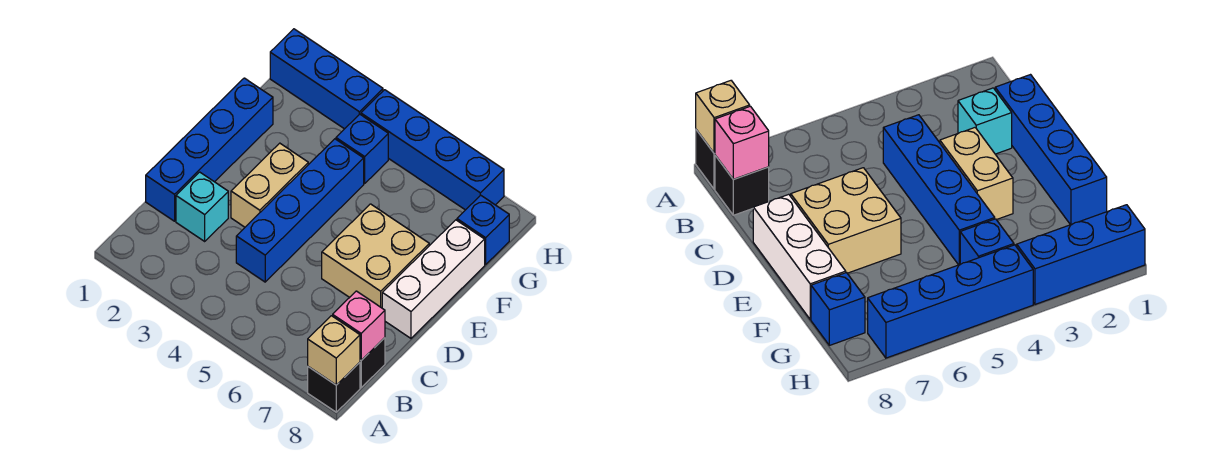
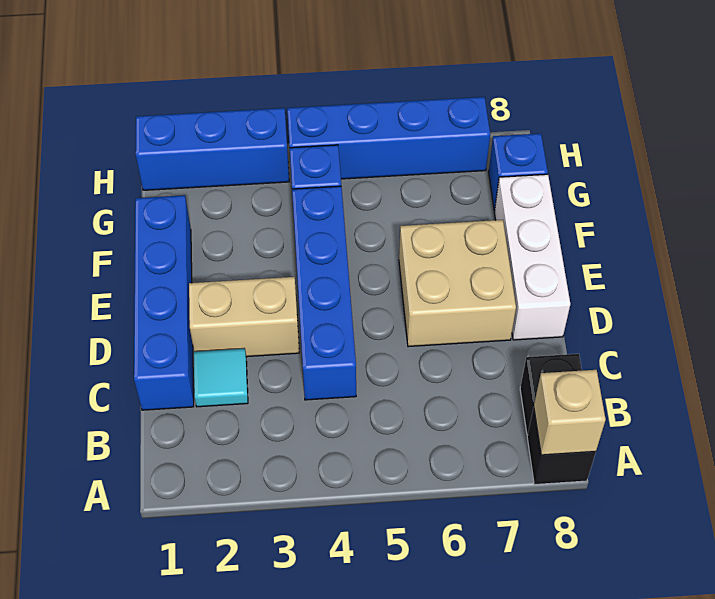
pink brick B8 level 2 -> none
cyan brick C2 level 1 -> cyan tile C2 level 1
tan brick D3:E3 level 1 -> tan brick D2:D3 level 1

